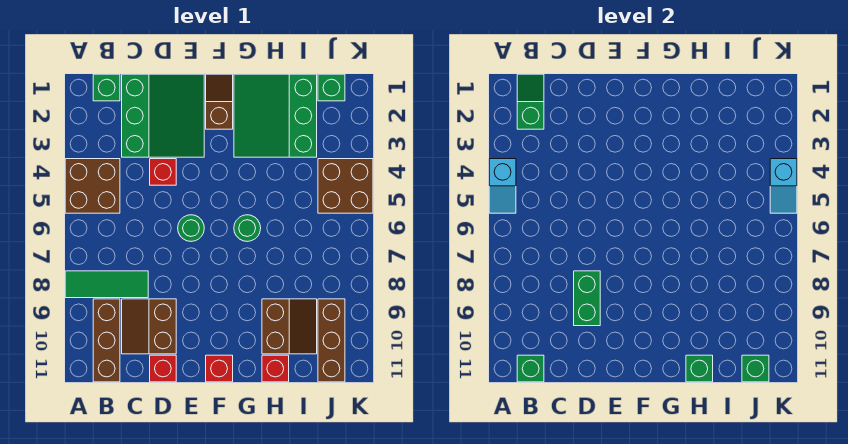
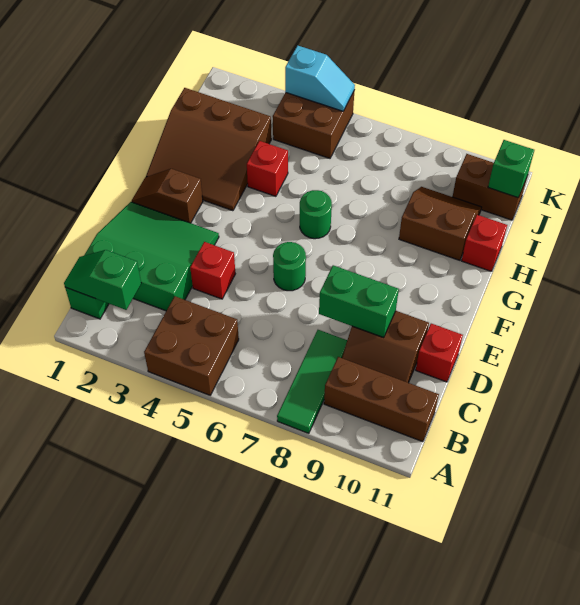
cyan slope A4:A5 level 2 top 4 -> none
green brick B11 level 2 -> none
red brick F11 level 1 -> red brick H4 level 1
green slope G1:I3 level 1 top I -> brown slope G1:I3 level 1 top I
green brick H11 level 2 -> none
green brick J1 level 1 -> none
brown brick J9:J11 level 1 -> brown brick J10:J11 level 1

